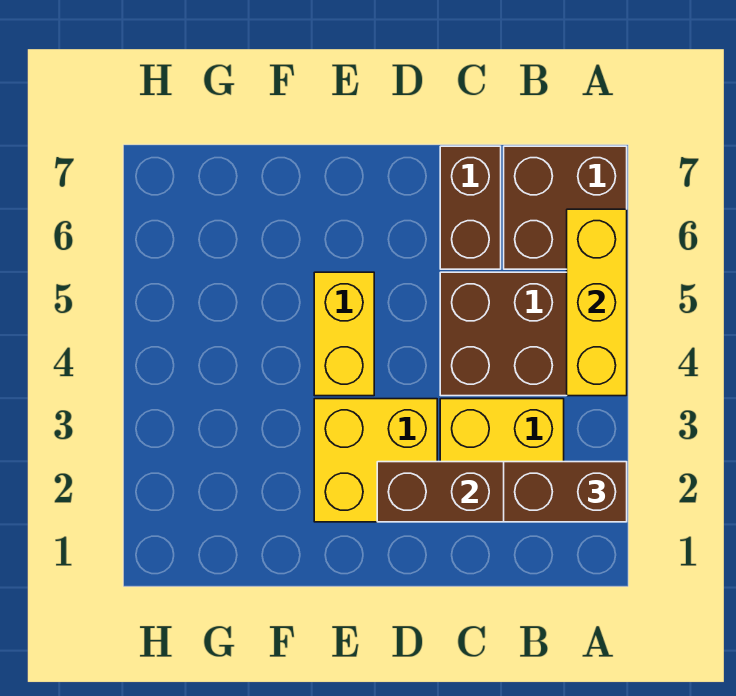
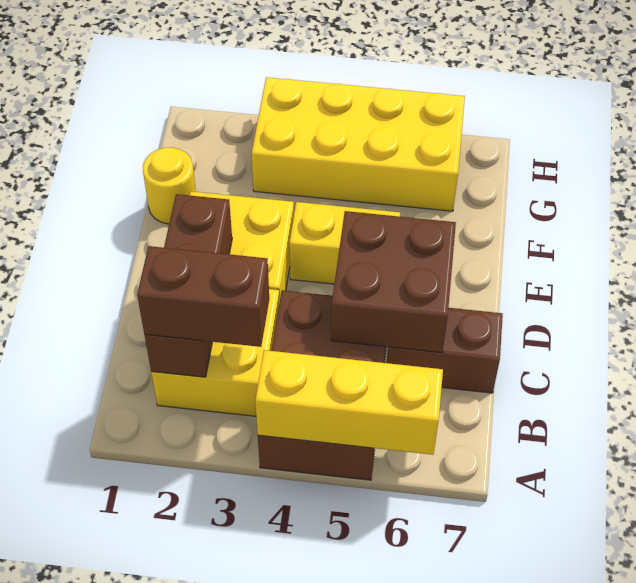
brown brick A2:B2 level 3 -> brown brick B2:B3 level 3
brown brick A6:B7 level 1 -> brown brick C5:D6 level 2
none -> yellow round brick F1 level 1
none -> yellow brick G3:H6 level 1

